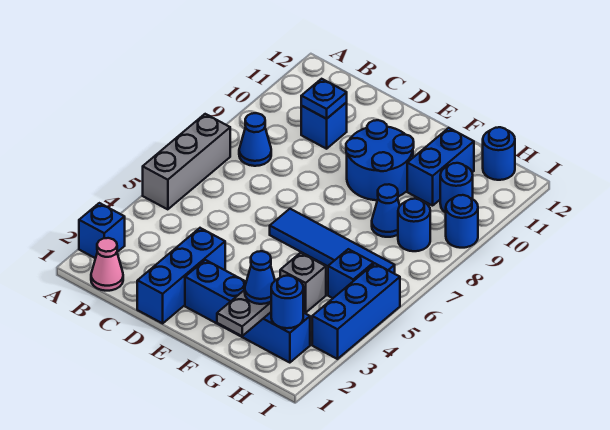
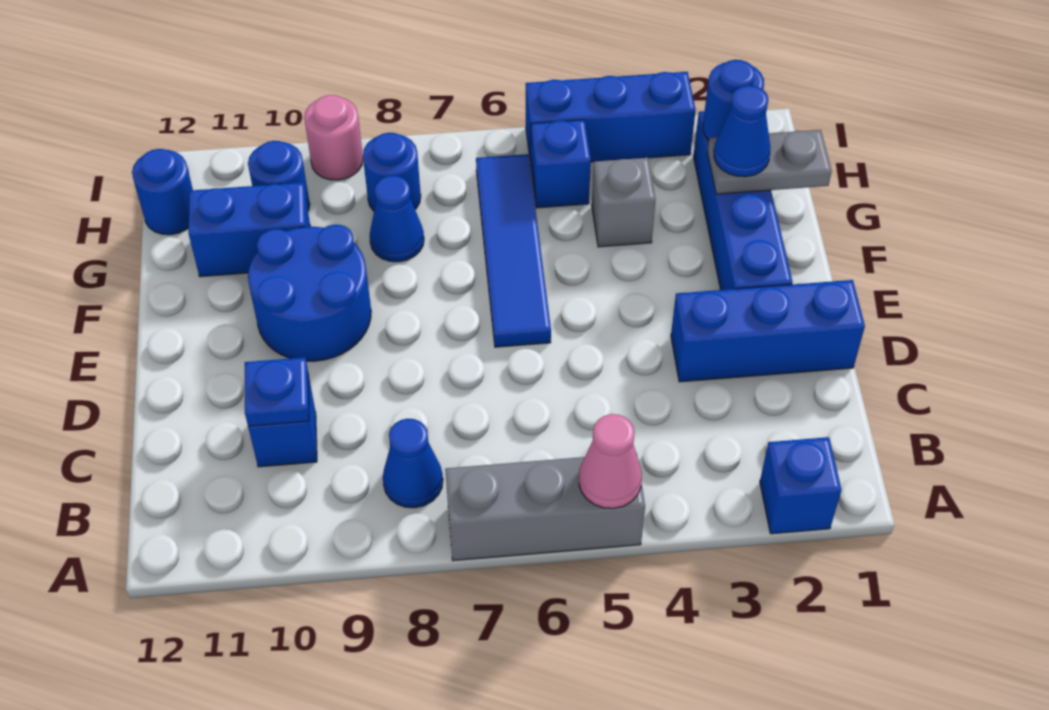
pink cone B1 level 1 -> pink cone A5 level 2
blue round brick I9 level 1 -> pink round brick I9 level 1

